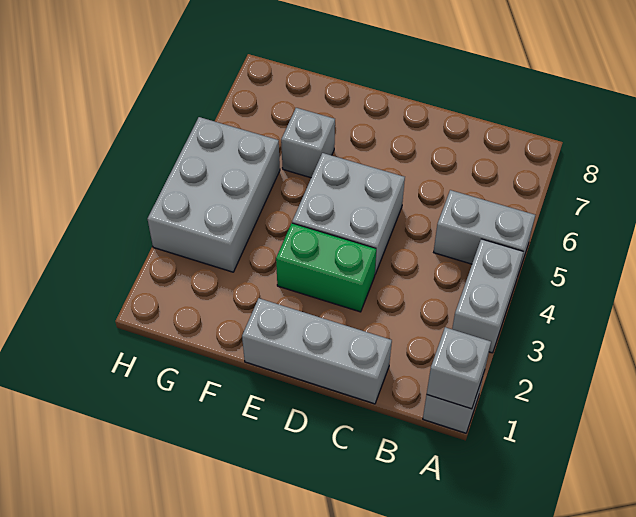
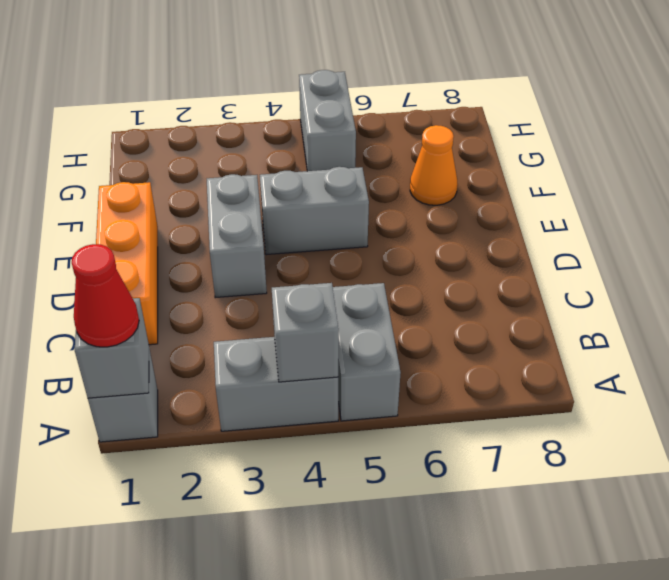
none -> red cone A1 level 3
grey brick C1:E1 level 1 -> orange brick C1:E1 level 1
green brick D3:E3 level 1 -> grey brick D3:E3 level 1
grey brick D4:E5 level 1 -> grey brick E4:E5 level 1
grey brick F6 level 1 -> grey brick A4 level 2
none -> orange cone F7 level 1
grey brick G3:H5 level 1 -> grey brick G5:H5 level 1

